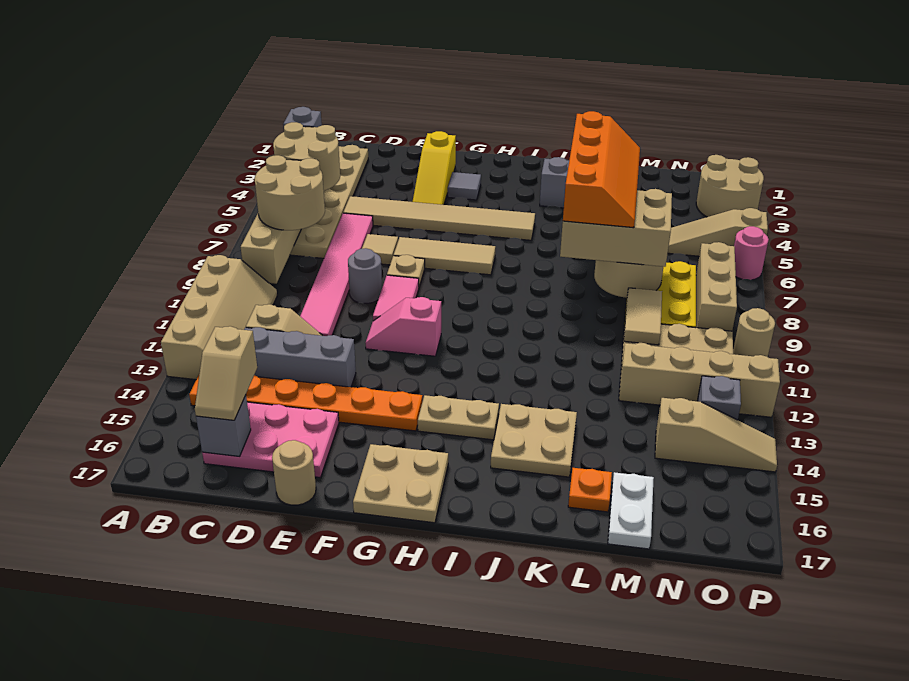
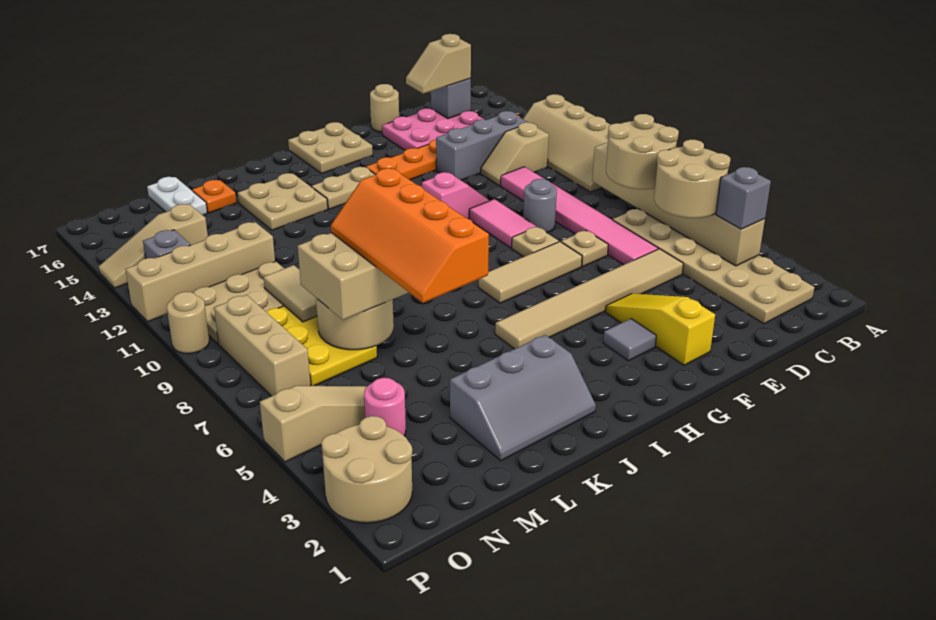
tan slope C15:C16 level 3 top 15 -> tan slope C16:D16 level 3 top C
tan tile E7 level 1 -> tan plate E7 level 1
pink round brick P6 level 1 -> pink round brick N4 level 1

